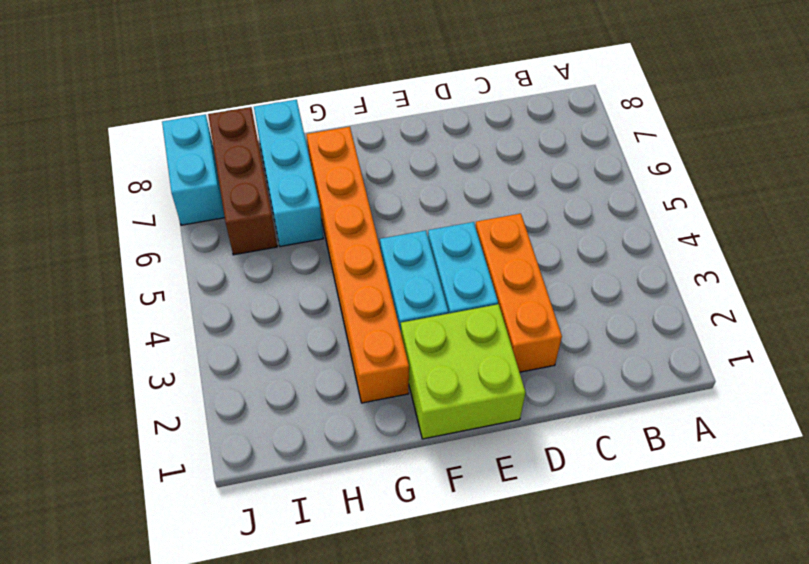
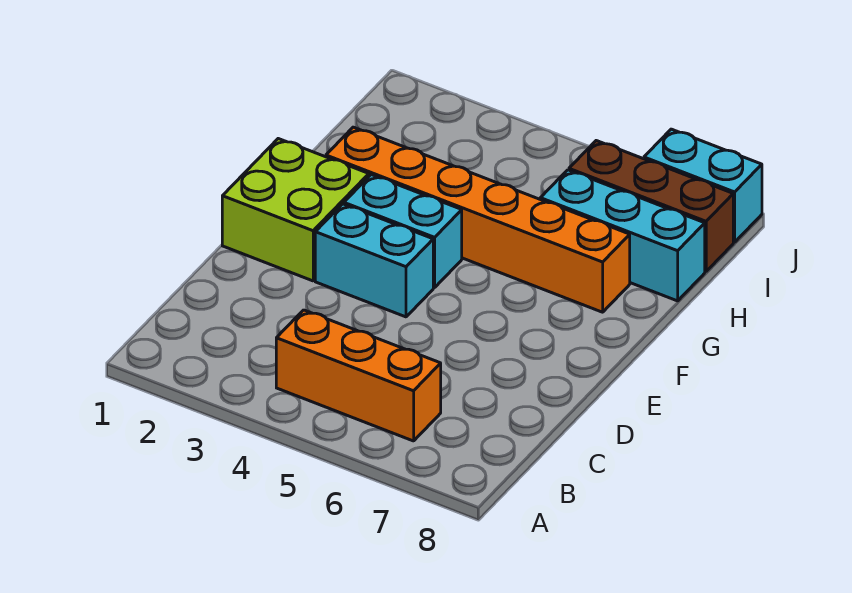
orange brick D2:D4 level 1 -> orange brick B4:B6 level 1

